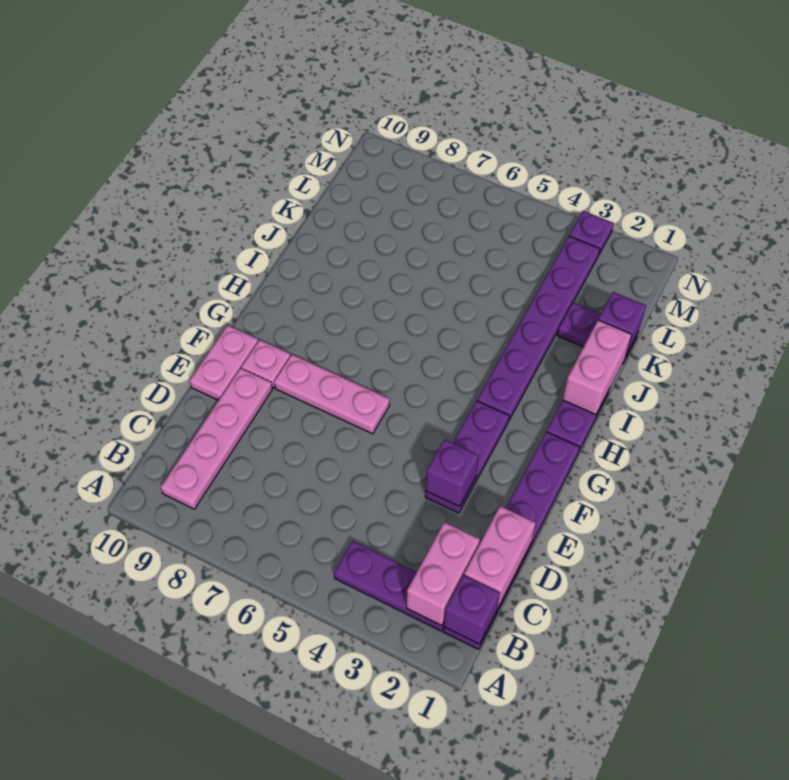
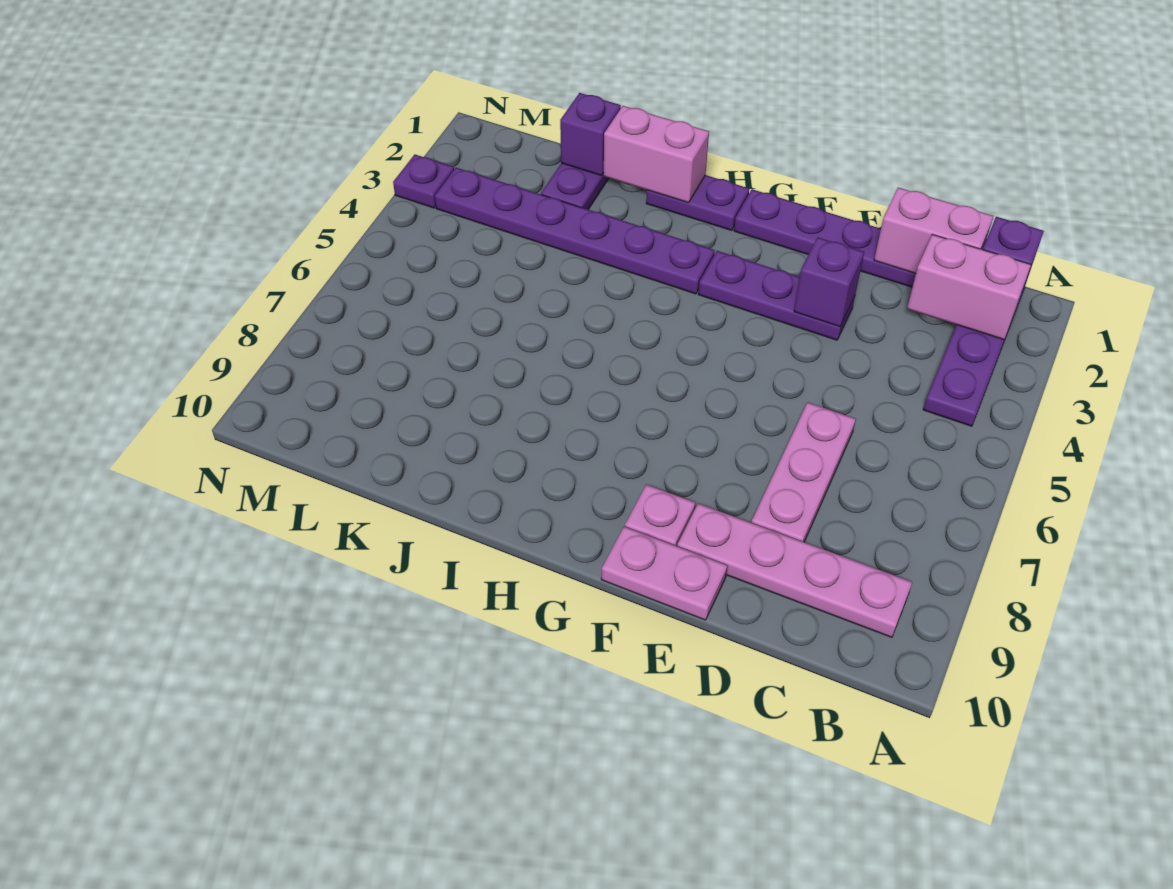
pink plate F6:F8 level 1 -> pink plate D6:D8 level 1

